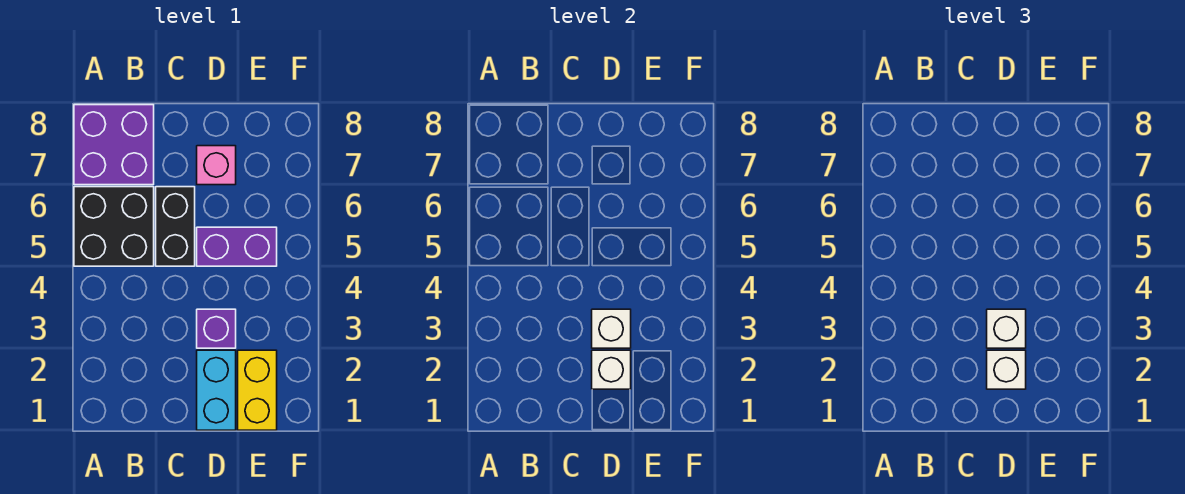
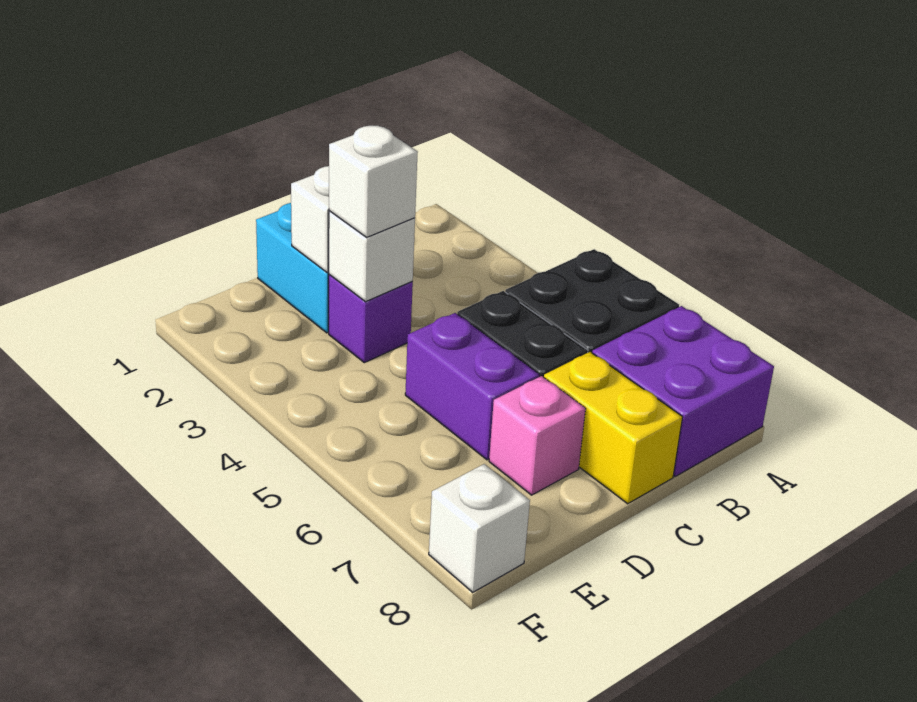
white brick D2 level 3 -> white brick F8 level 1
purple brick D5:E5 level 1 -> purple brick D5:D6 level 1
yellow brick E1:E2 level 1 -> yellow brick C7:C8 level 1

